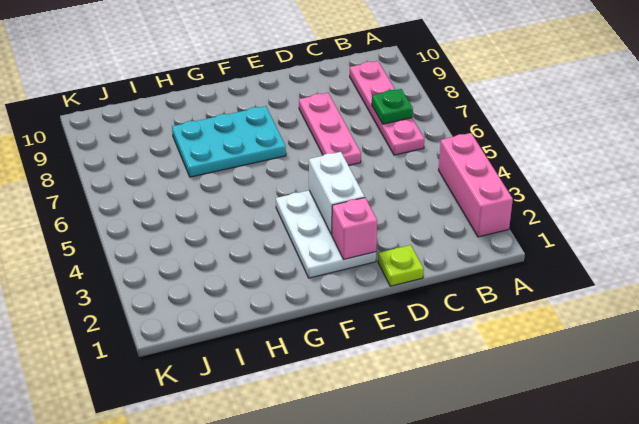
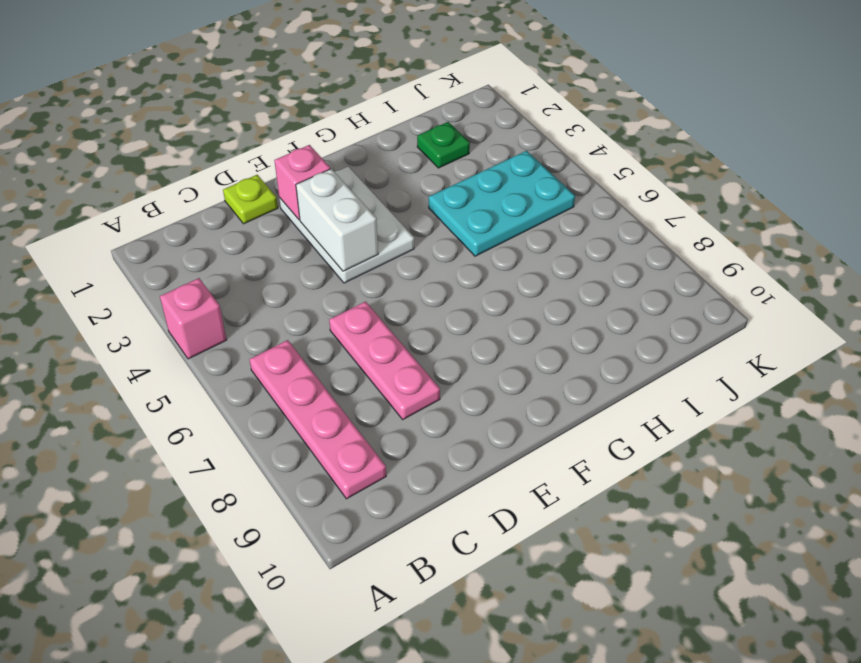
pink brick A2:A4 level 1 -> pink brick A4 level 1
green plate B7 level 2 -> green plate I2 level 1
cyan plate F7:H8 level 1 -> cyan plate H4:J5 level 1

